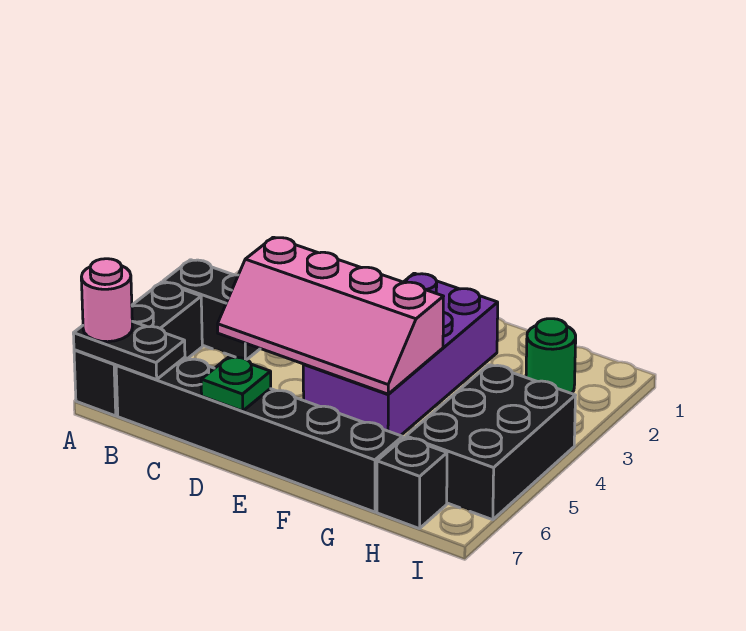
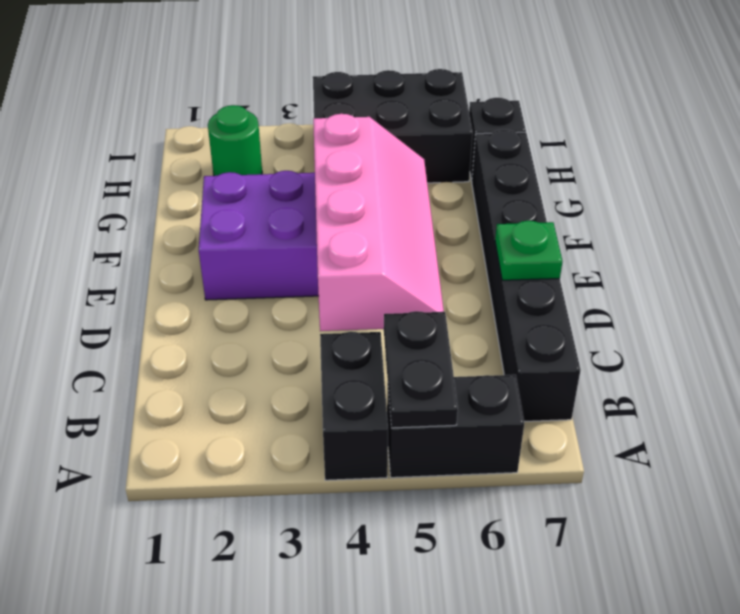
black brick A5:A7 level 1 -> black brick A5:A6 level 1
black plate A7:B7 level 2 -> black plate A5:B5 level 2
pink round brick A7 level 3 -> none

